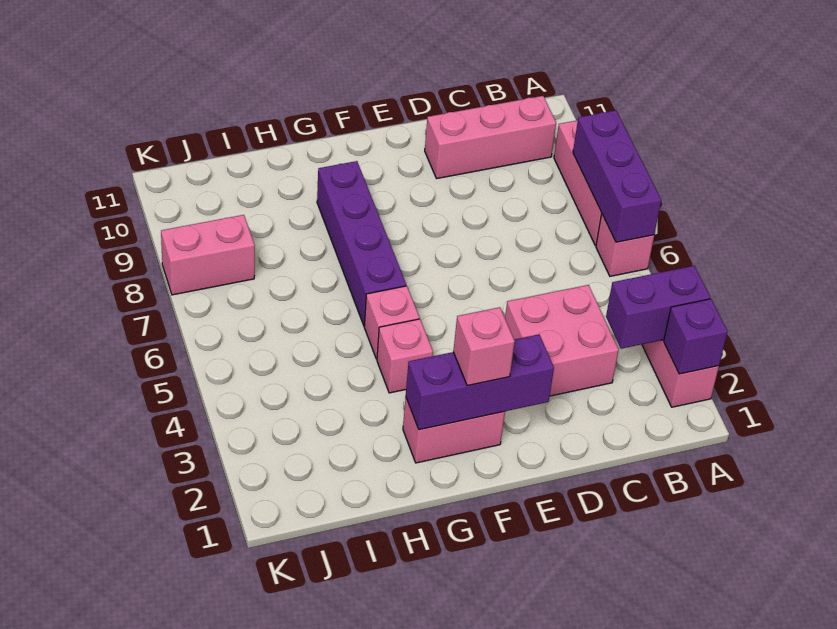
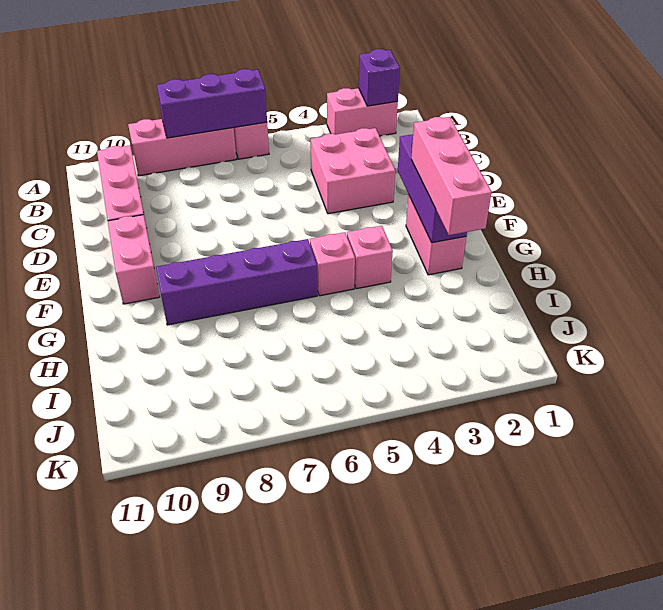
purple brick A3:B3 level 2 -> none
pink brick F2 level 3 -> pink brick F2:H2 level 3
pink brick J8:K8 level 1 -> pink brick E10:F10 level 1

